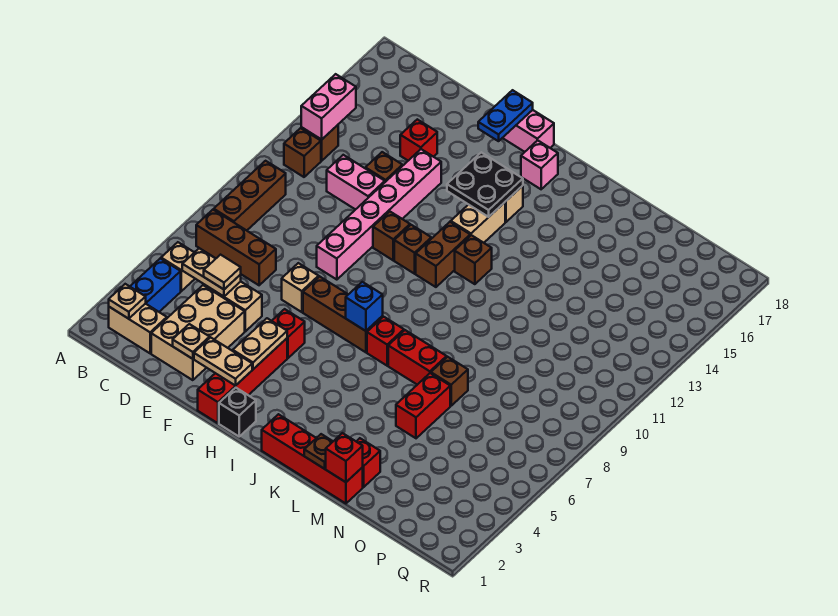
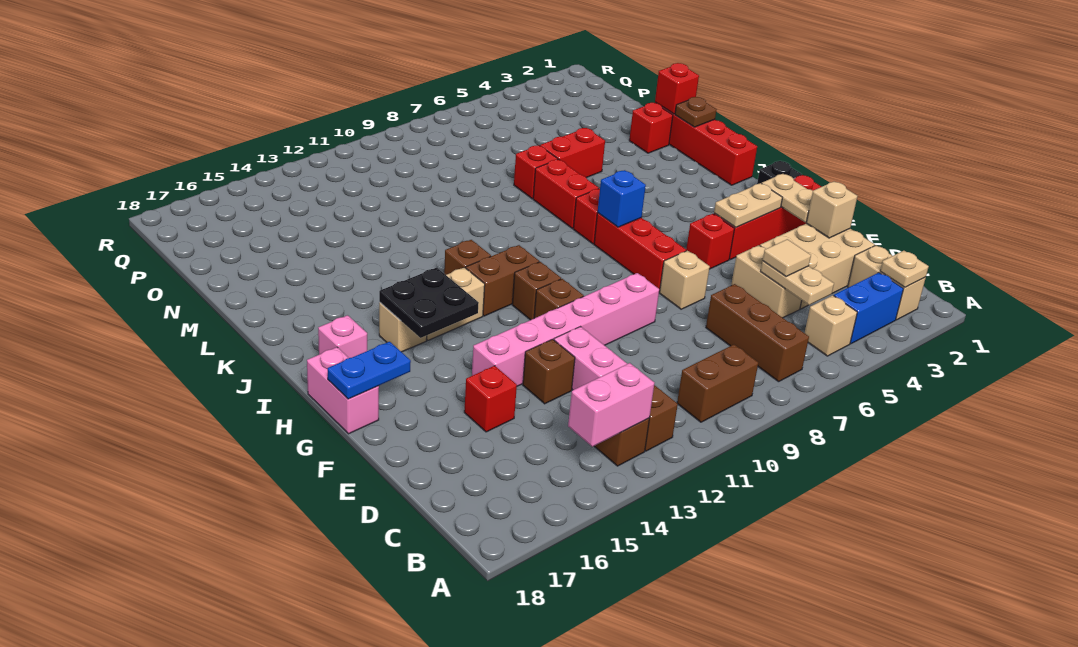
brown brick B8:B10 level 1 -> brown brick B9:B10 level 1
tan plate E2 level 2 -> tan brick E2 level 2
brown brick G7:I7 level 1 -> red brick G7:I7 level 1
brown brick M7 level 1 -> red brick M7 level 1

